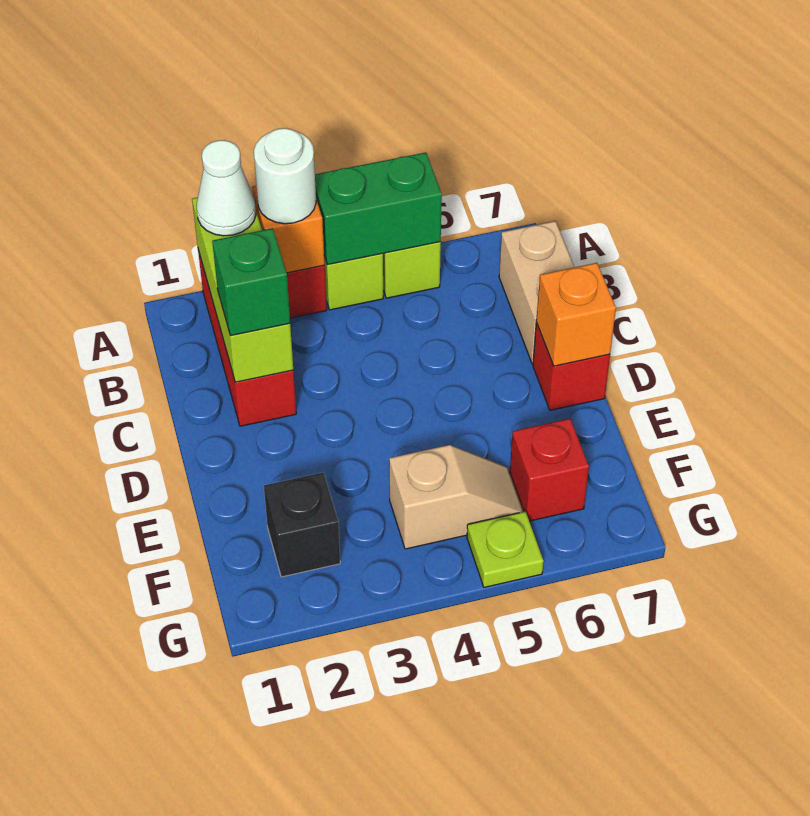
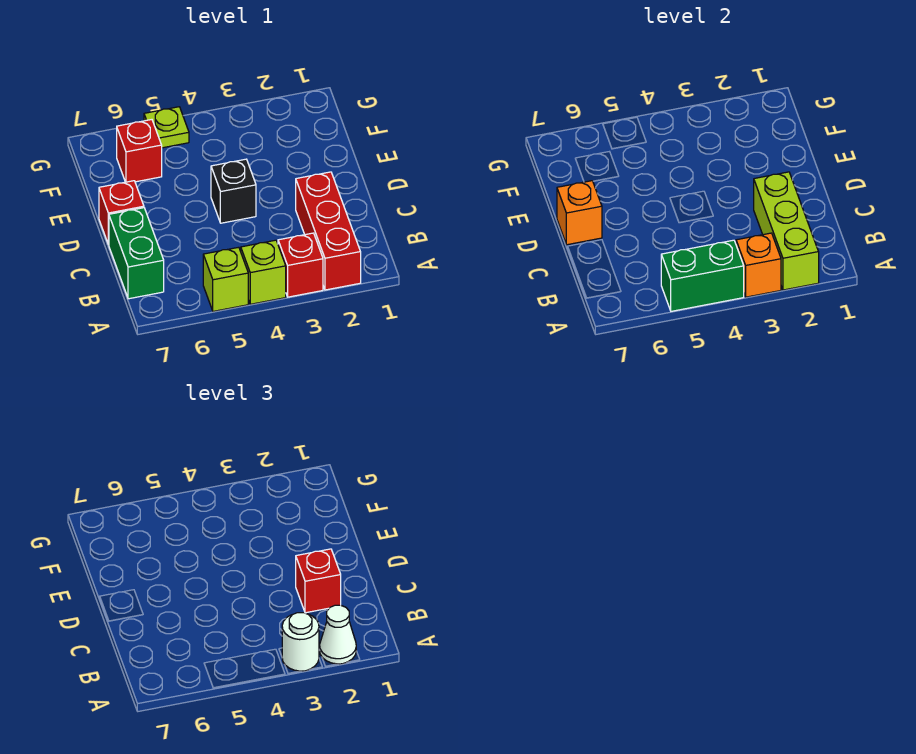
tan brick B7:C7 level 1 -> green brick B7:C7 level 1
green brick C2 level 3 -> red brick C2 level 3
black brick F2 level 1 -> black brick D4 level 1
tan slope F4:F5 level 1 top 4 -> none

